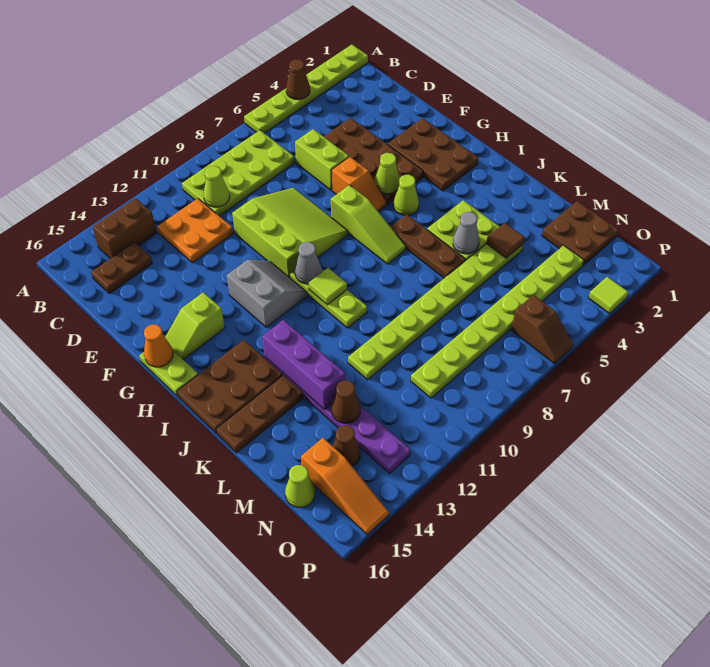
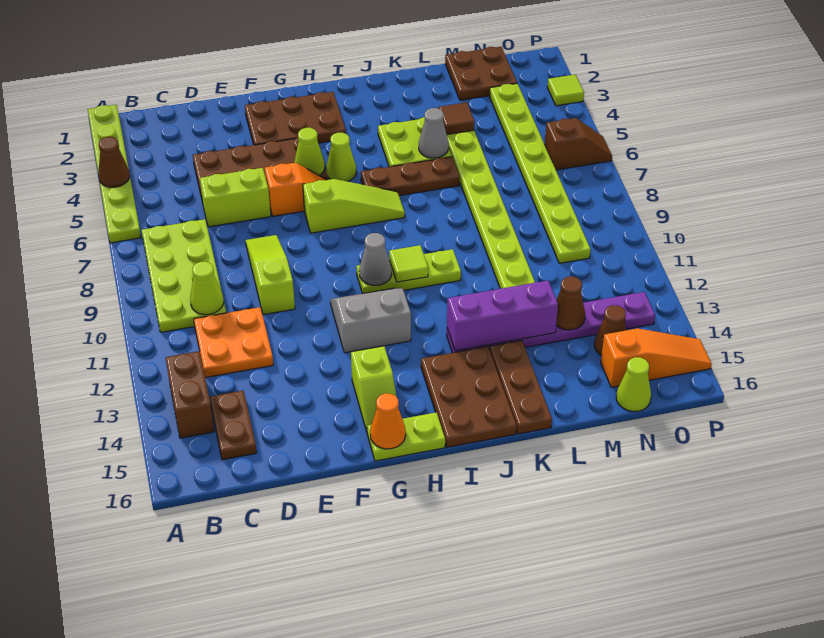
lime slope E8:G10 level 1 top 10 -> lime slope E8:E10 level 1 top 10

